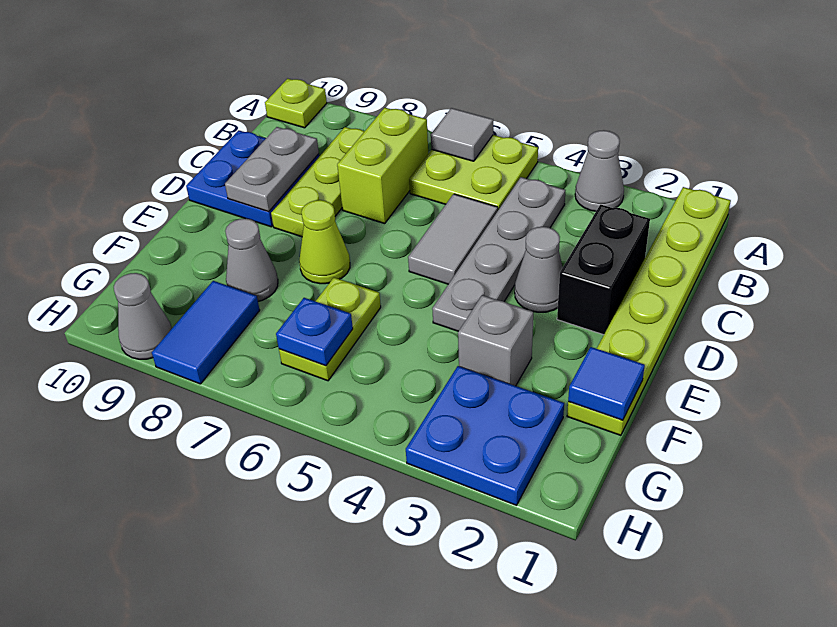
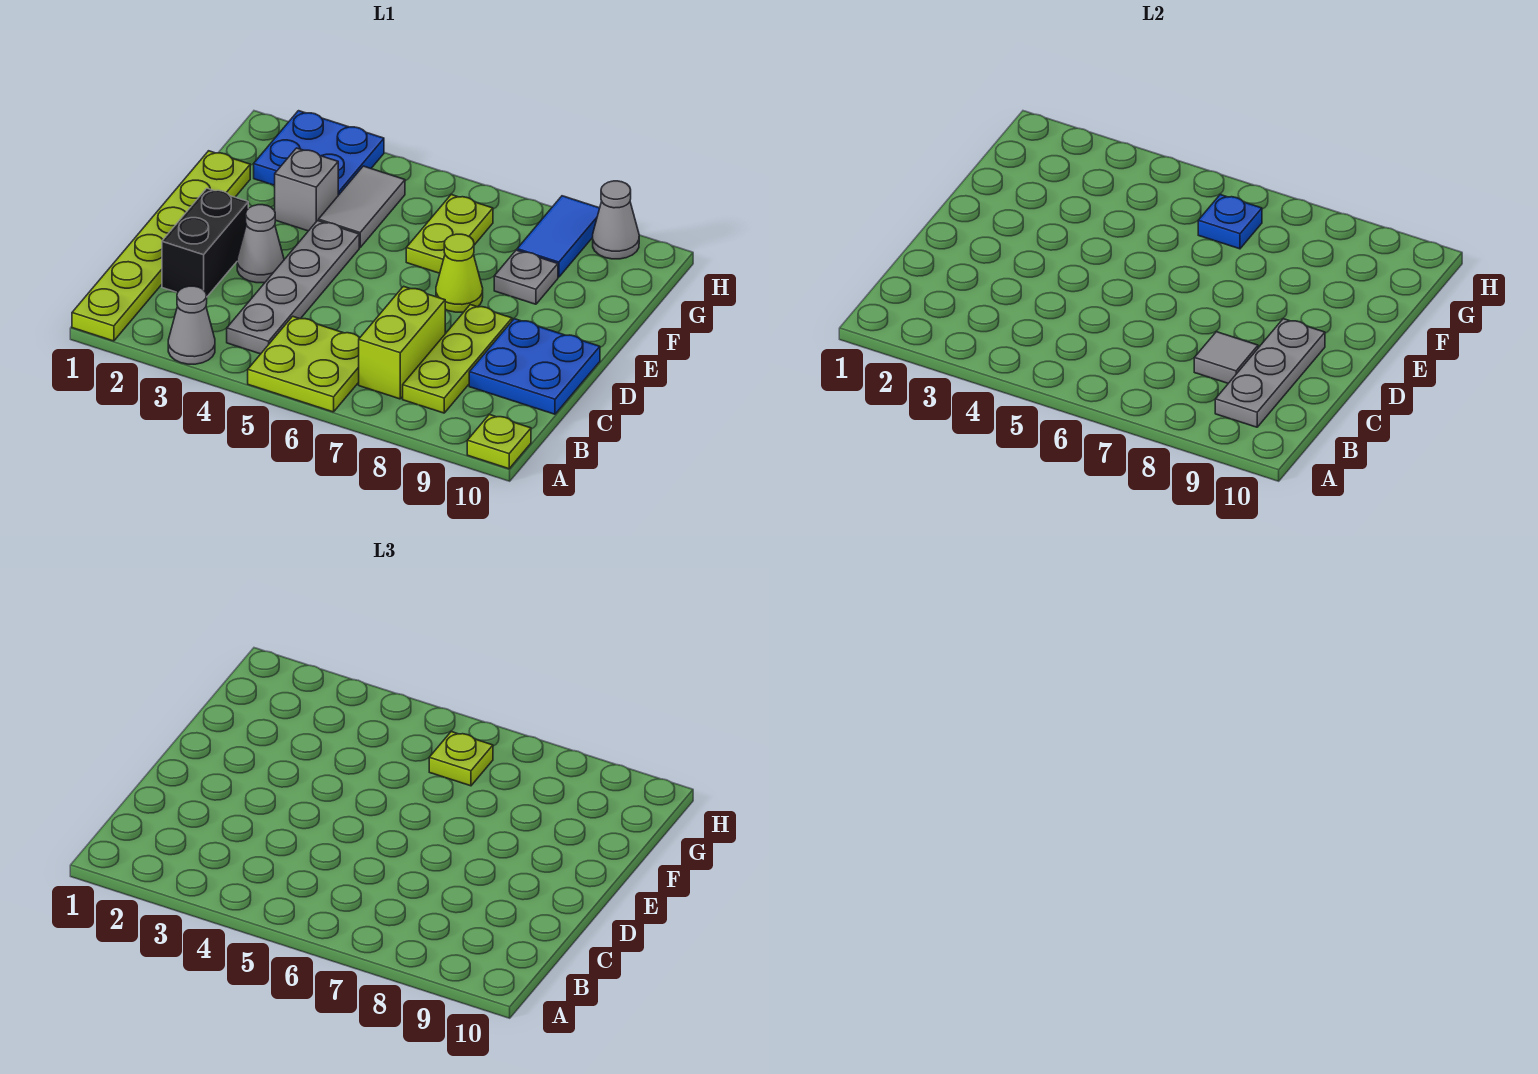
grey tile A6 level 2 -> grey tile C8 level 2
grey tile C5:D5 level 1 -> grey tile F4:G4 level 1
grey plate C9:D9 level 2 -> grey plate B9:D9 level 2
blue tile F1 level 2 -> none
grey cone F8 level 1 -> grey plate F8 level 1
none -> lime plate G6 level 3

